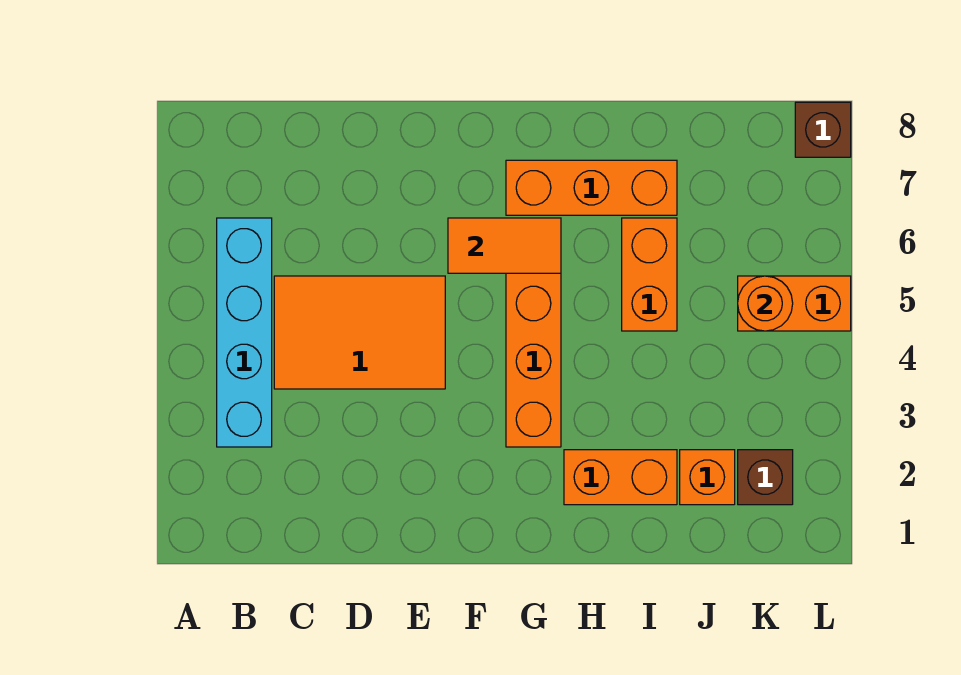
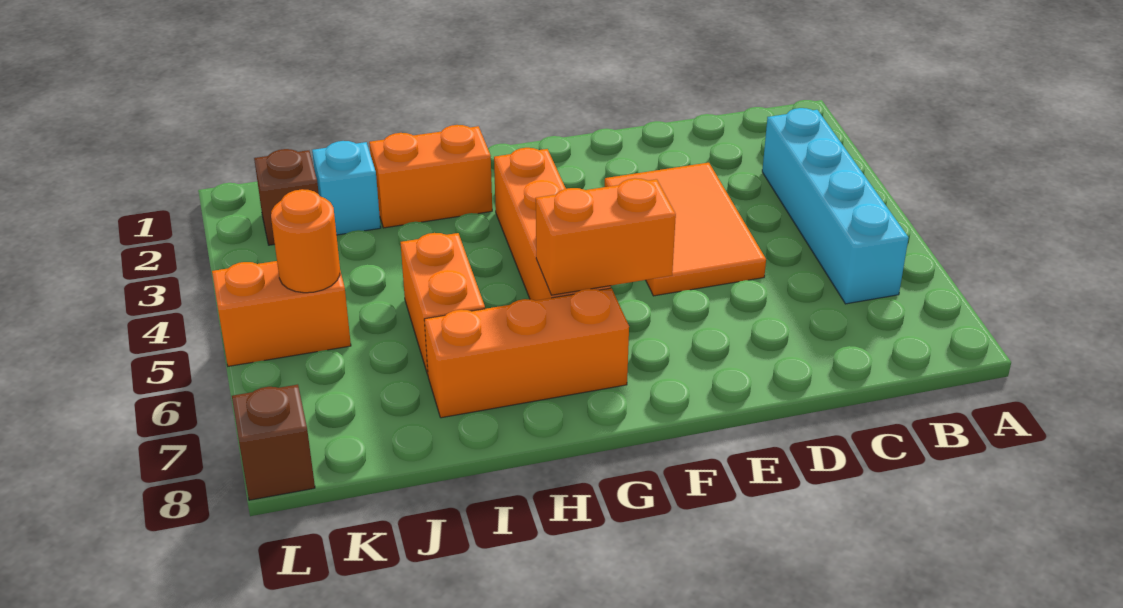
orange tile C4:E5 level 1 -> orange tile D3:E5 level 1
orange tile F6:G6 level 2 -> orange brick F6:G6 level 2
orange brick J2 level 1 -> cyan brick J2 level 1

